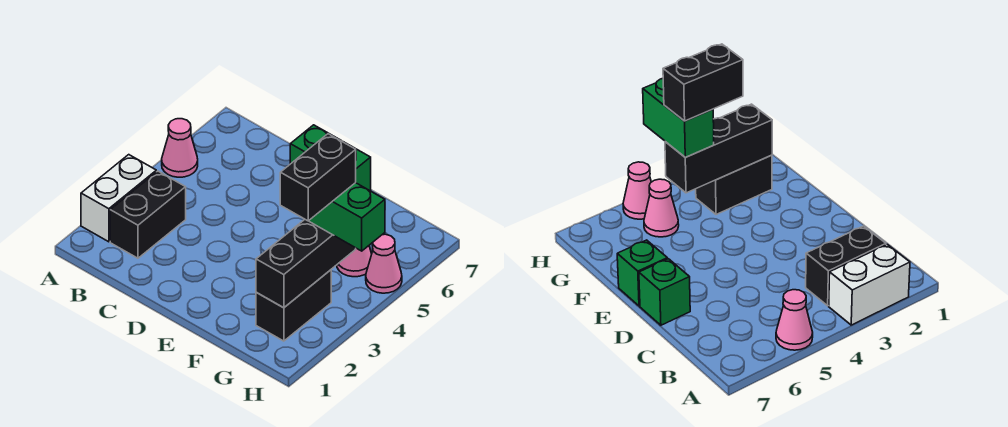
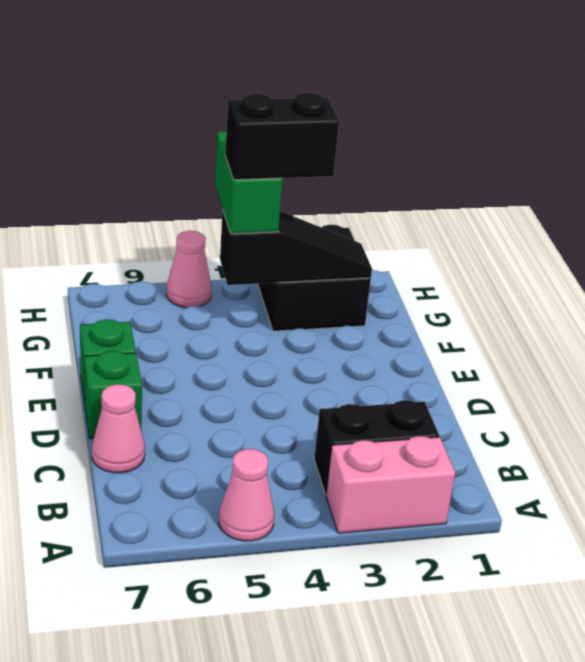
white brick A2:A3 level 1 -> pink brick A2:A3 level 1
black brick G2:G3 level 1 -> black brick G2:H3 level 1
black brick G2:G4 level 2 -> black slope G2:G4 level 2 top 4
pink cone G5 level 1 -> pink cone C7 level 1

